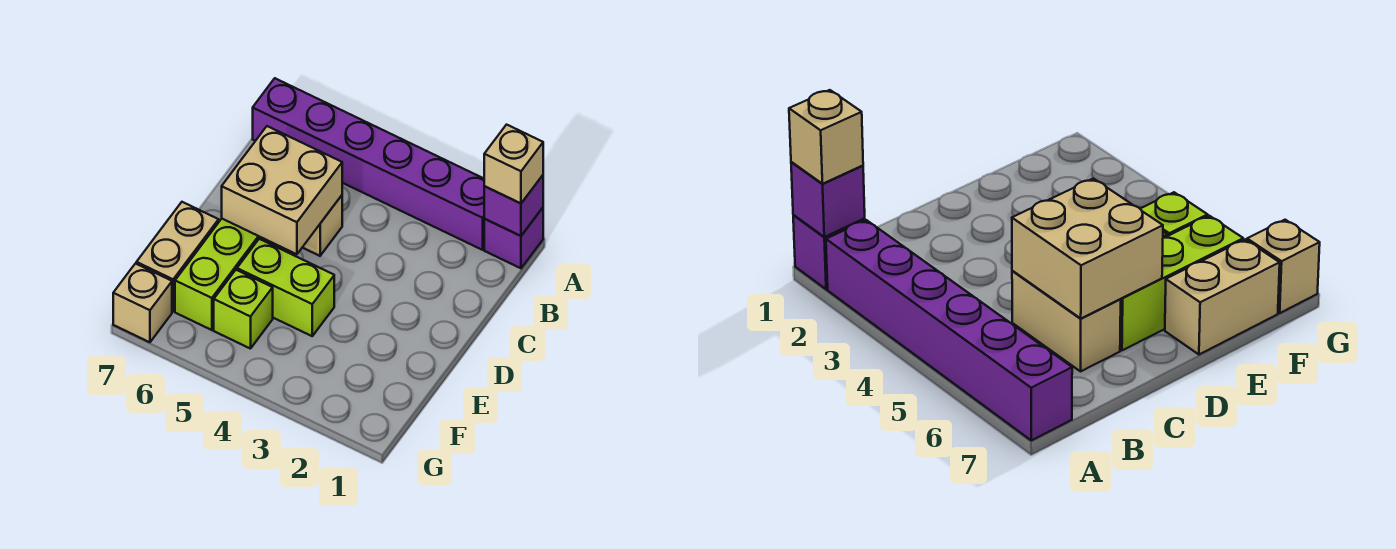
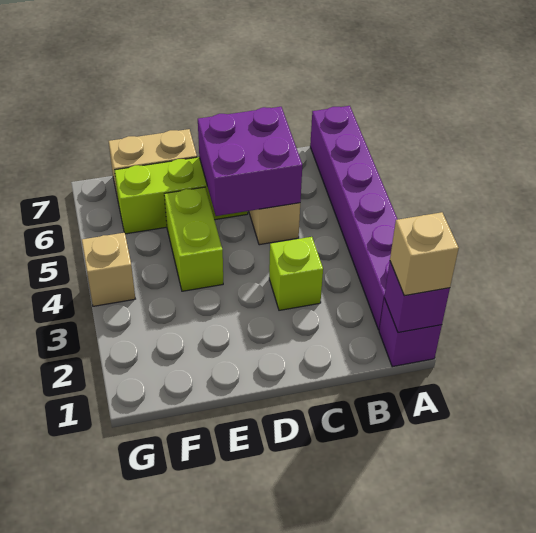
tan brick C5:D6 level 2 -> purple brick C5:D6 level 2
lime brick F5 level 1 -> lime brick C3 level 1
tan brick G7 level 1 -> tan brick G4 level 1

